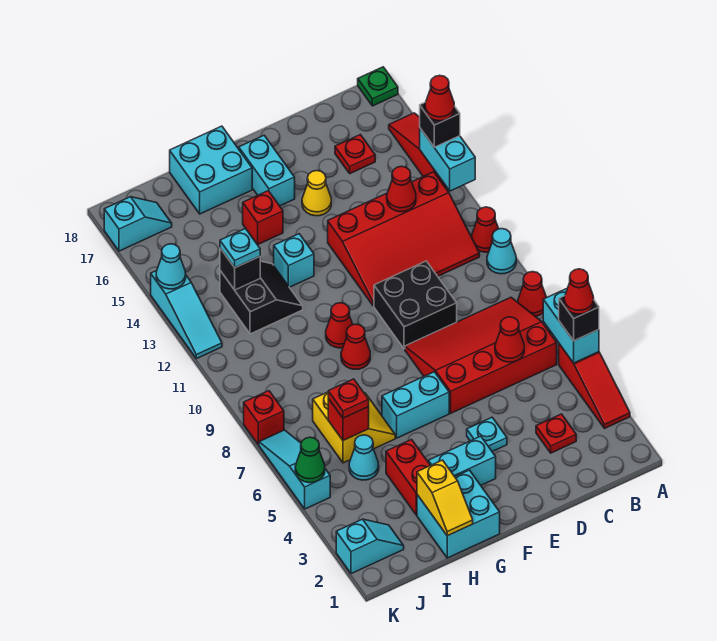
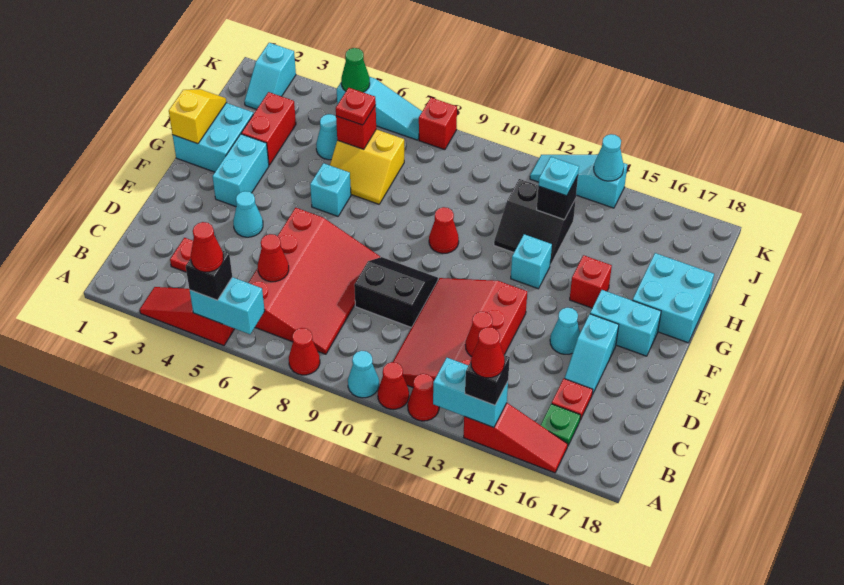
green plate A18 level 1 -> green plate B16 level 1
black brick D9:E10 level 1 -> black slope D9:E10 level 1 top D
cyan plate E4 level 1 -> cyan cone E4 level 1
yellow cone E15 level 1 -> cyan cone E15 level 1
cyan brick F6:G6 level 1 -> cyan brick G6 level 1
red cone G9 level 1 -> red cone A12 level 1
yellow slope H1:H2 level 2 top 2 -> yellow slope G1:H1 level 2 top G
red brick H3:H4 level 1 -> red brick H3:I3 level 1
cyan slope J17:K17 level 1 top K -> cyan slope D16:E16 level 1 top E

